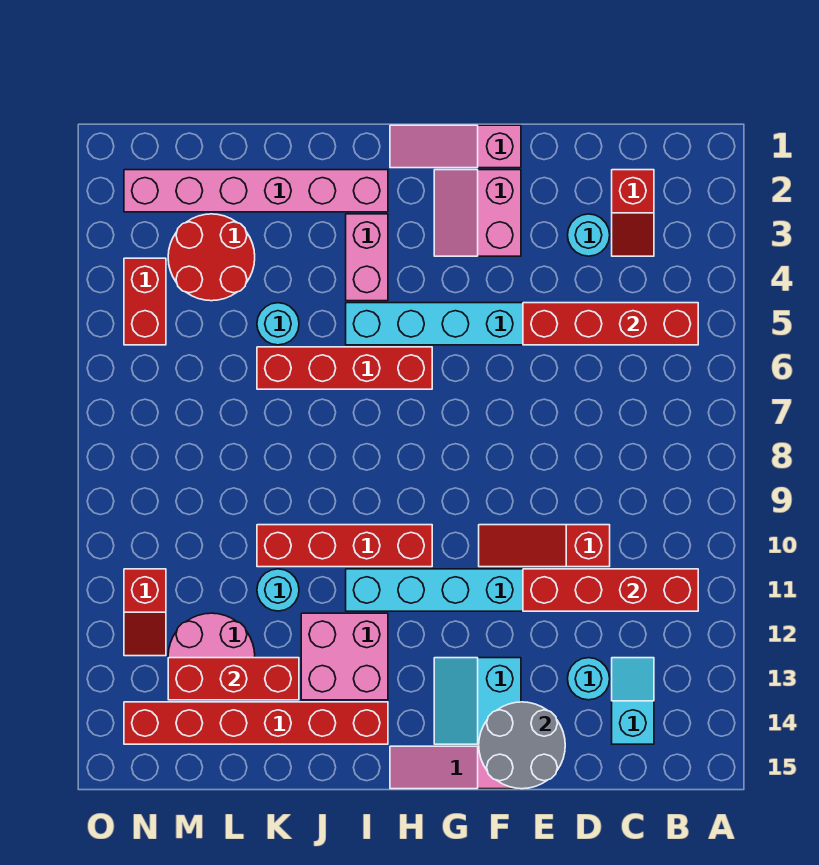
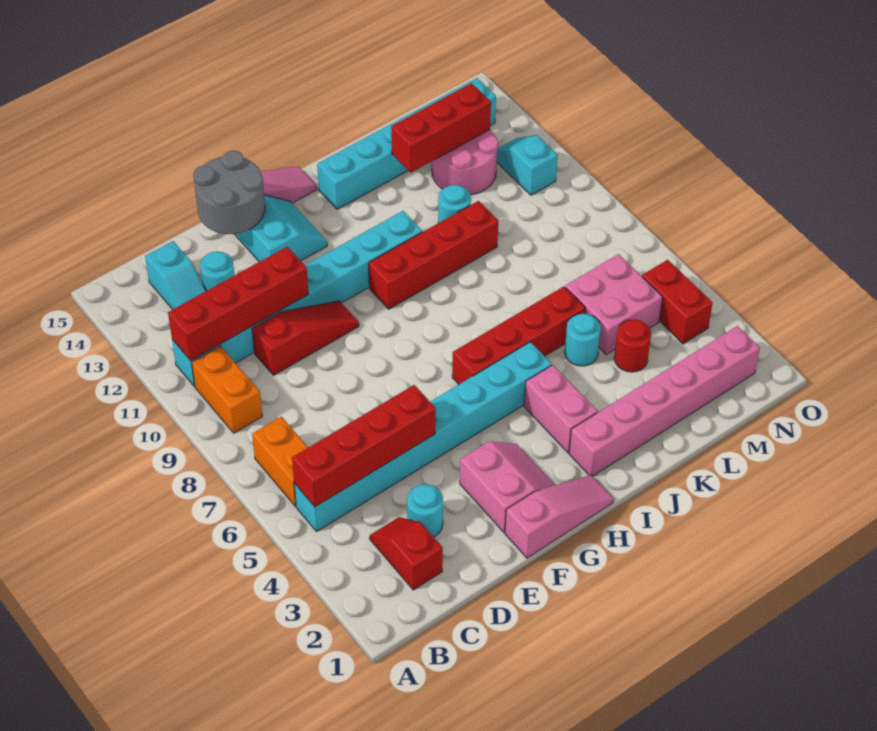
none -> orange brick B6:B7 level 1
none -> orange brick B9:B10 level 1
pink brick I12:J13 level 1 -> pink brick L5:M6 level 1
red brick I14:N14 level 1 -> cyan brick I14:N14 level 1
red round brick L3:M4 level 1 -> red round brick L4 level 1
red slope N11:N12 level 1 top 11 -> cyan slope N11:N12 level 1 top 11

